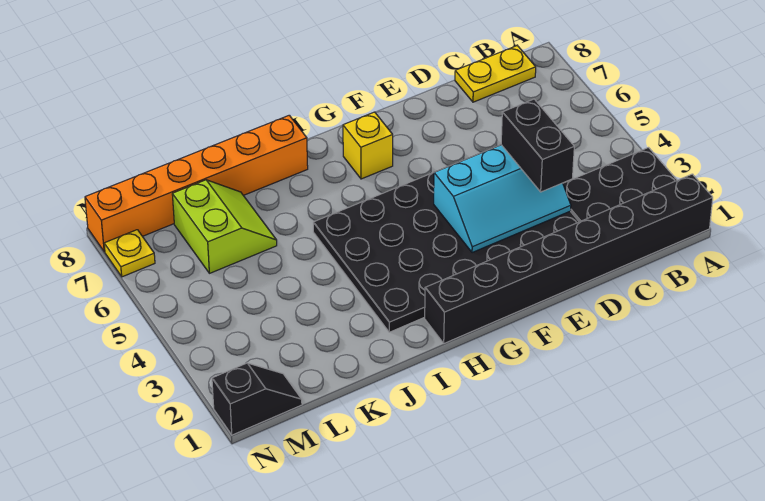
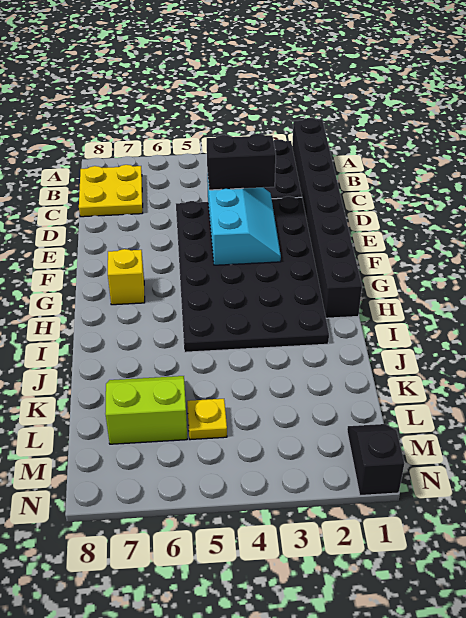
yellow plate B8:C8 level 1 -> yellow plate B7:C8 level 1
orange brick I8:N8 level 1 -> none
yellow plate N7 level 1 -> yellow plate L5 level 1

